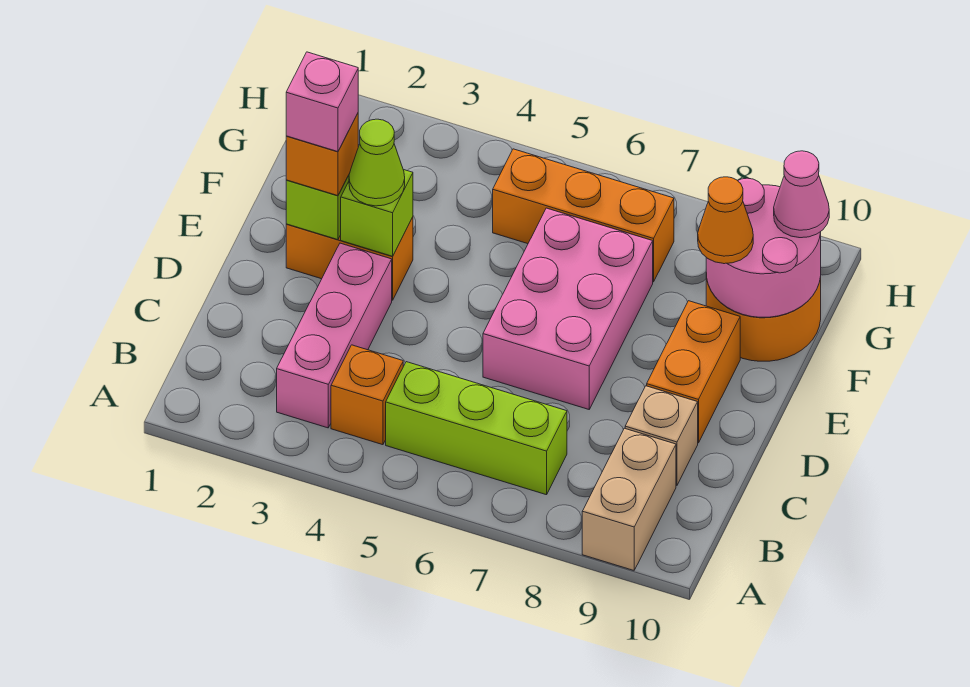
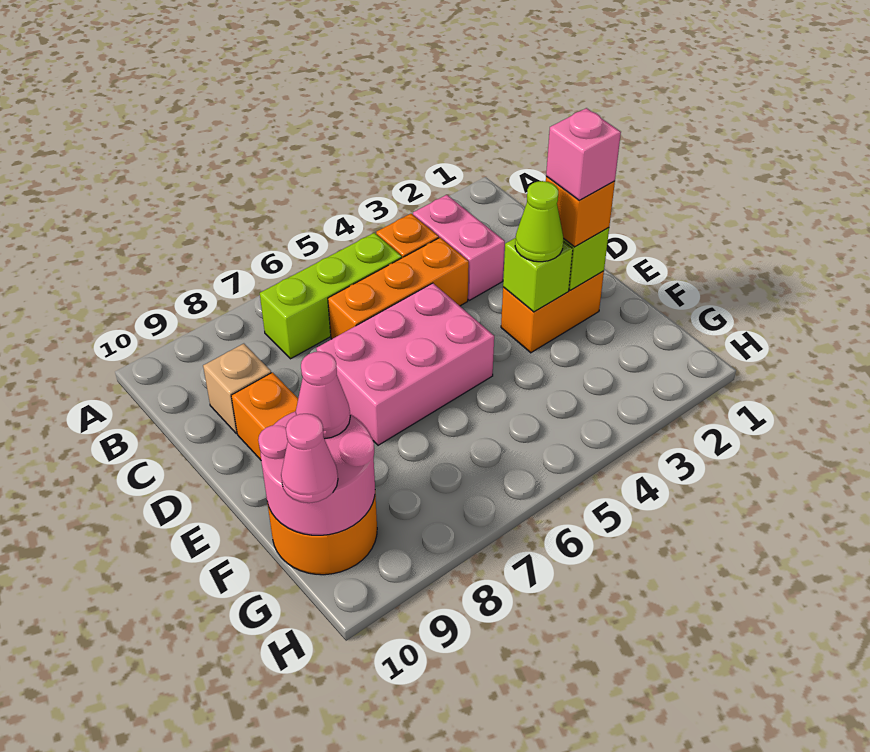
tan brick A9:B9 level 1 -> none
pink brick B3:D3 level 1 -> pink brick B3:C3 level 1
pink brick D6:F7 level 1 -> pink brick D5:E7 level 1
orange cone F9 level 3 -> pink cone F9 level 3
orange brick G5:G7 level 1 -> orange brick C4:C6 level 1

